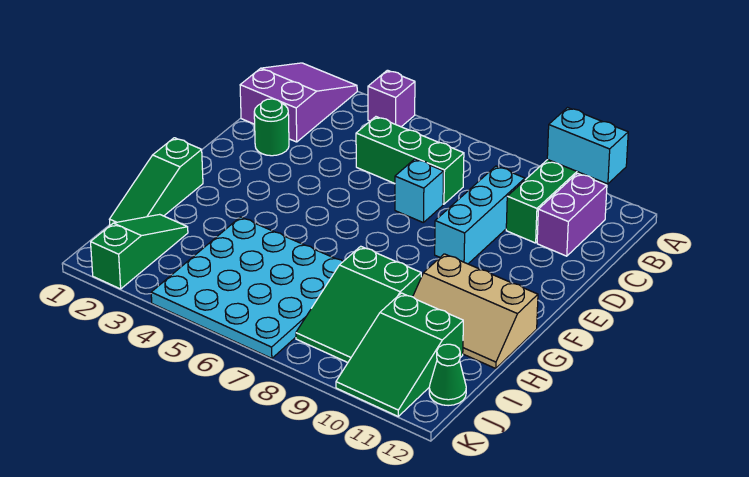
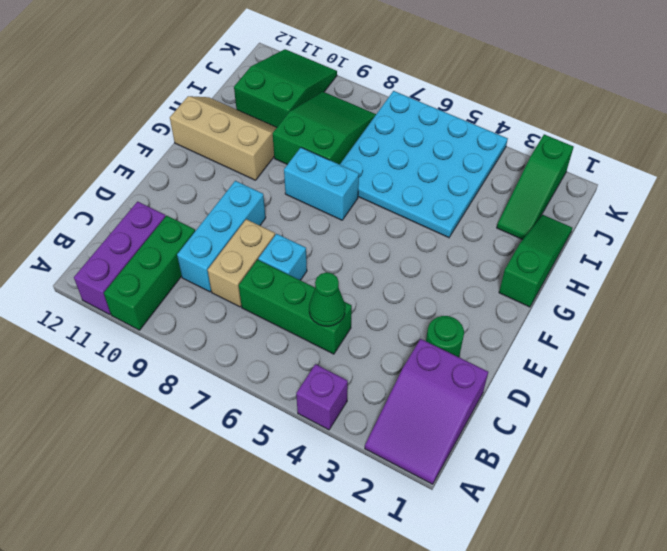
cyan brick A10:A11 level 2 -> cyan brick G7:G8 level 1
purple brick B11:C11 level 1 -> purple brick A11:C11 level 1
none -> tan brick C8:D8 level 1
green cone J12 level 1 -> green cone C5 level 2

